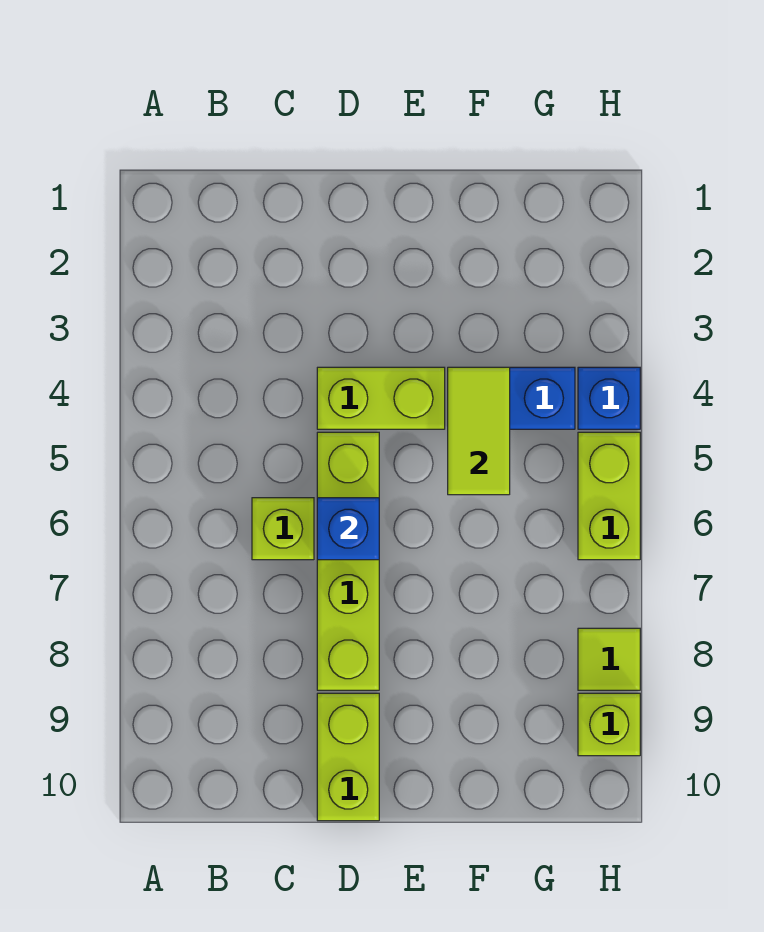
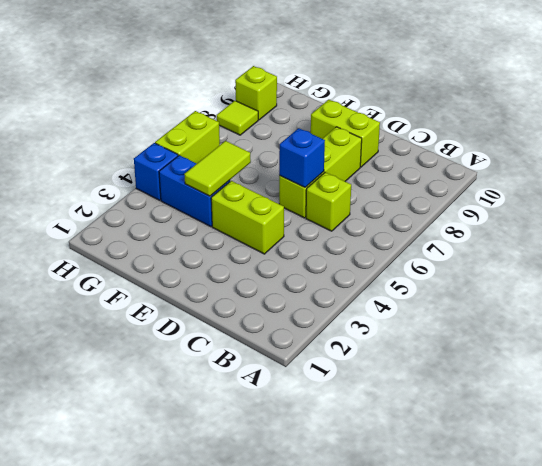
lime brick D5:D8 level 1 -> lime brick D6:D8 level 1
lime brick D9:D10 level 1 -> lime brick D9:E9 level 1

